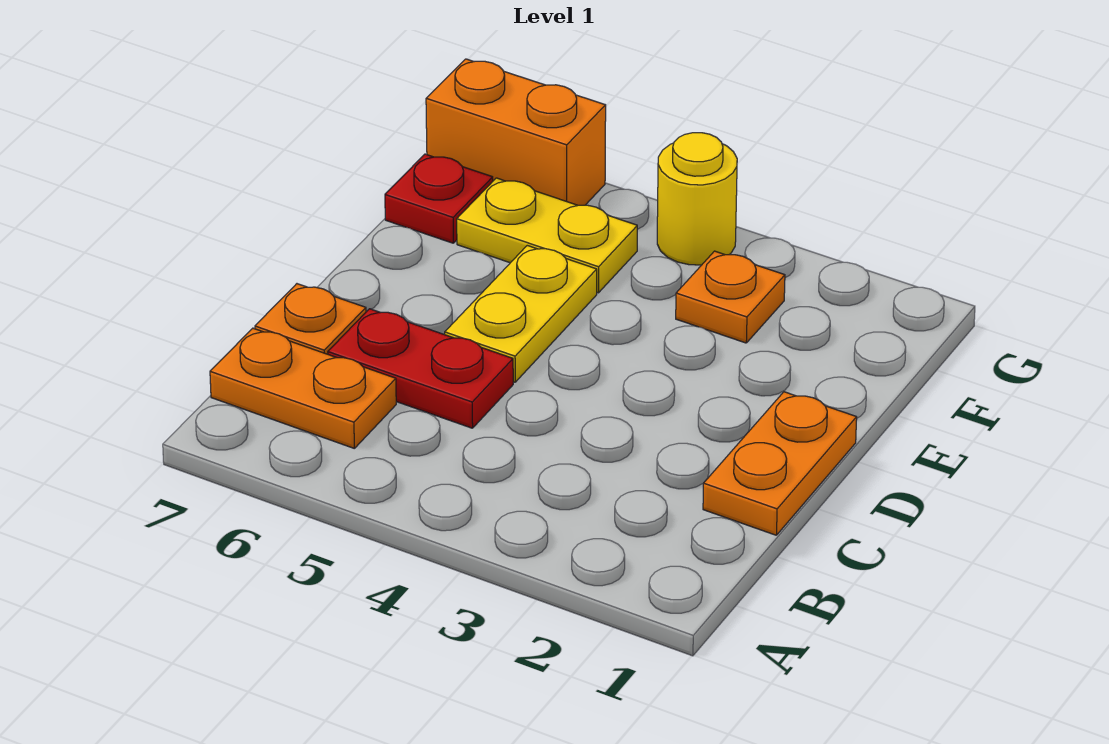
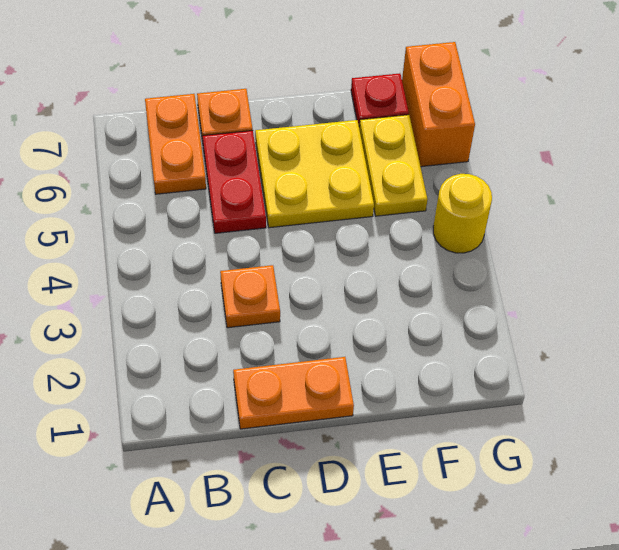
yellow plate D5:E5 level 1 -> yellow plate D5:E6 level 1
orange plate F3 level 1 -> orange plate C3 level 1

